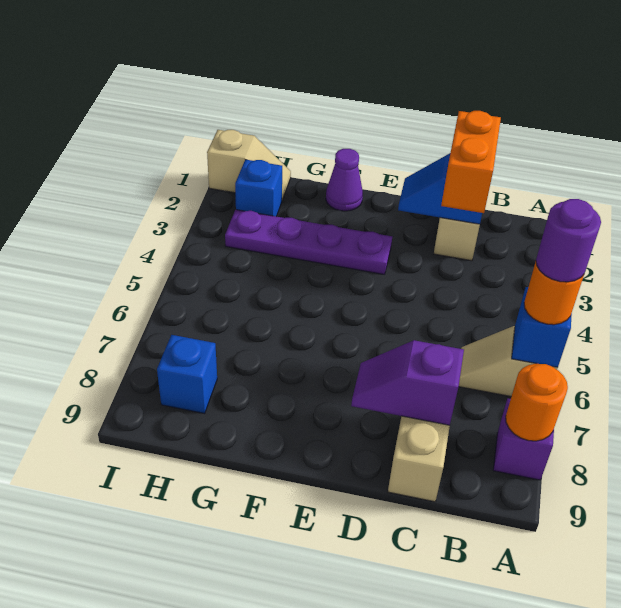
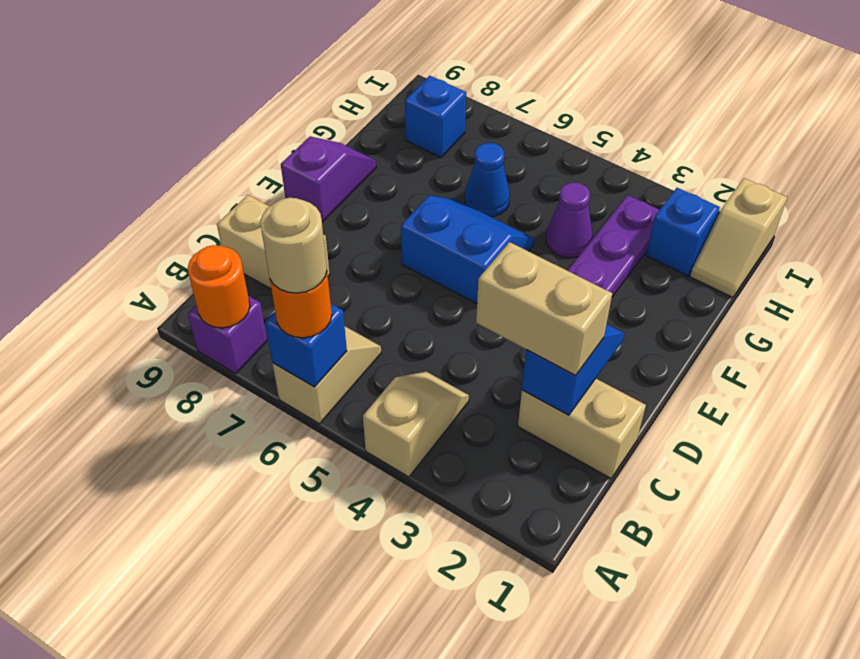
none -> tan slope A4:B4 level 1 top A
purple round brick A6 level 4 -> tan round brick A6 level 4
orange brick C2:C3 level 3 -> tan brick C2:C3 level 3
purple slope C8:D8 level 2 top C -> purple slope E9:F9 level 1 top E
none -> blue slope E5:F6 level 1 top E
purple cone F1 level 1 -> purple cone G4 level 1
none -> blue cone G6 level 1

